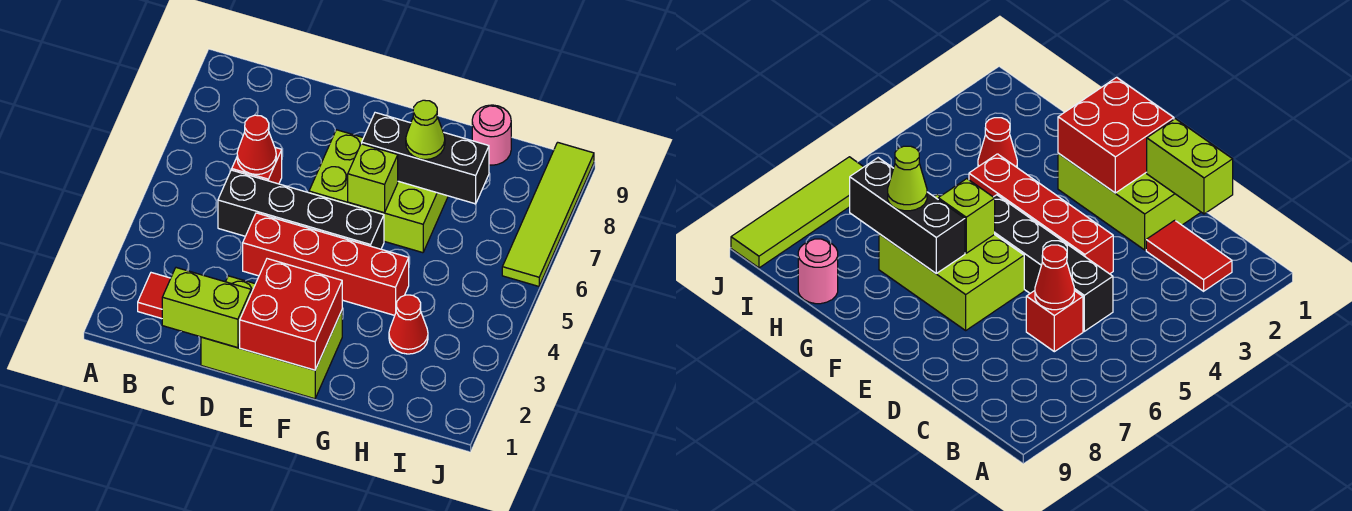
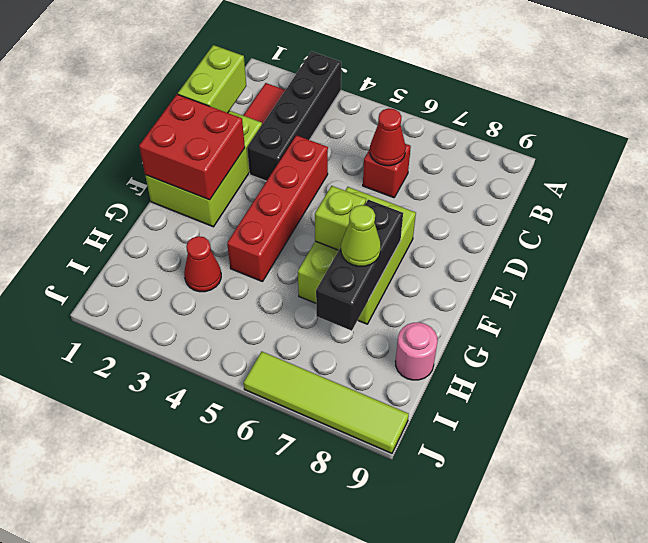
black brick C5:F5 level 1 -> black brick A3:D3 level 1

